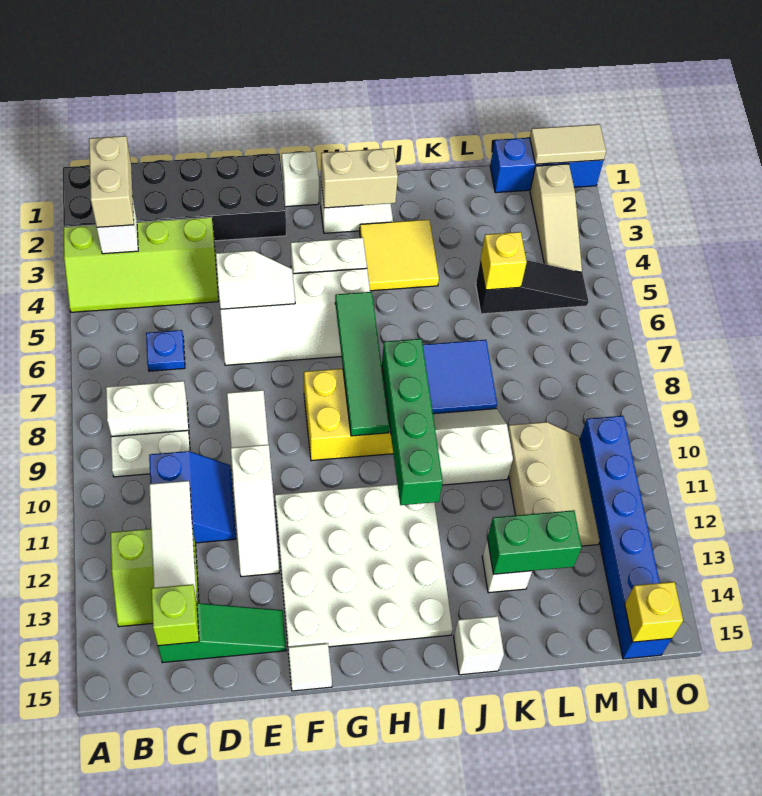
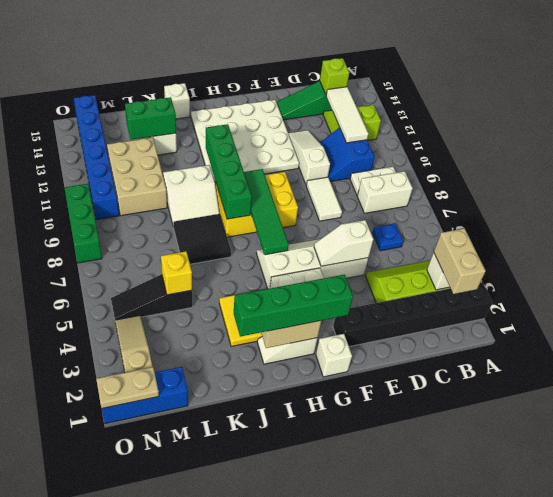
black brick A1:F2 level 1 -> black brick A2:F2 level 1
white tile F15 level 1 -> none
none -> green brick G2:J2 level 3
blue tile J7:K8 level 1 -> black tile J7:K8 level 1
tan slope L10:M12 level 1 top L -> tan brick L10:M12 level 1
tan tile N1:O1 level 2 -> tan plate N1:O1 level 2
yellow brick N15 level 2 -> none
none -> green brick O8:O10 level 1

